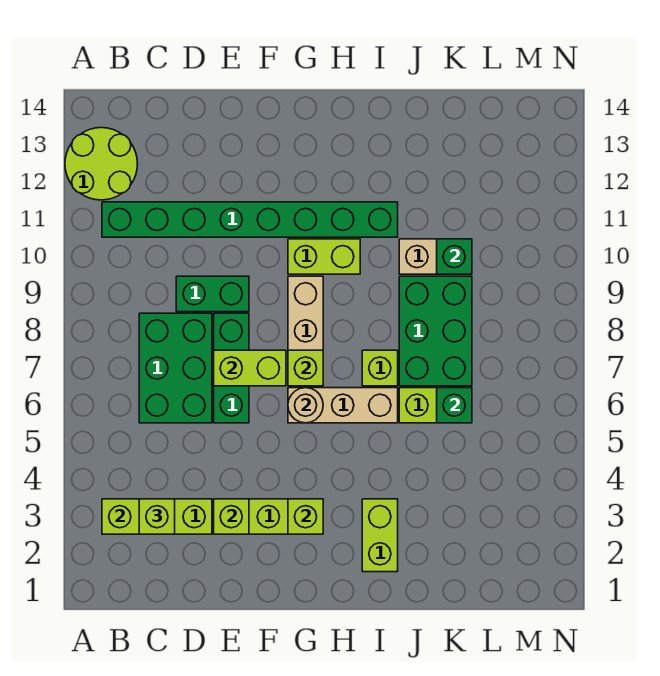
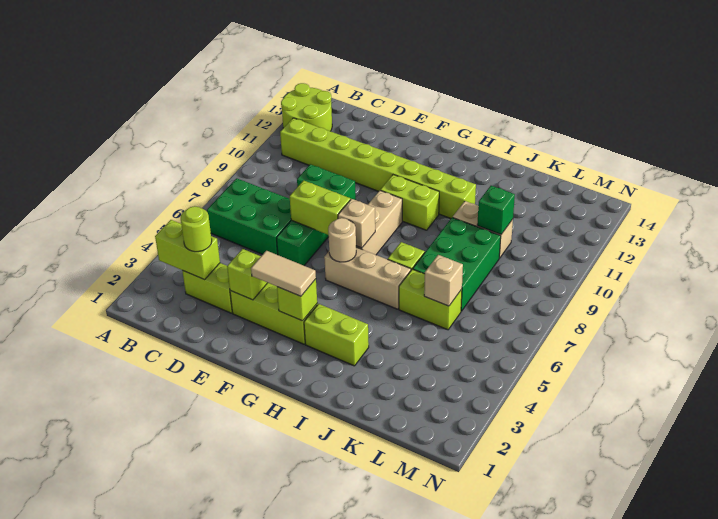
green brick B11:I11 level 1 -> lime brick B11:I11 level 1
lime brick C3 level 3 -> lime round brick C3 level 3
green brick C6:D8 level 1 -> green brick B6:D7 level 1
none -> tan tile F3:G3 level 3
lime brick G7 level 2 -> tan brick G7 level 2
lime brick I2:I3 level 1 -> lime brick H3:I3 level 1
green brick K6 level 2 -> tan brick K6 level 2

